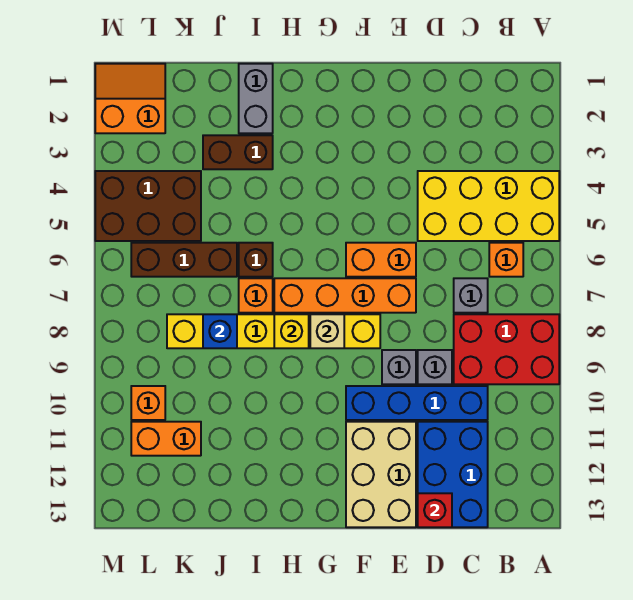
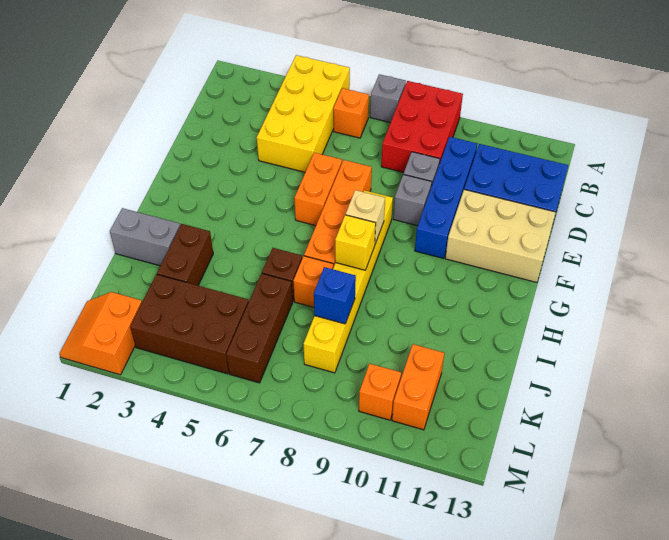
grey brick C7 level 1 -> grey brick A7 level 1
red brick D13 level 2 -> none
brown brick K4:M5 level 1 -> brown brick K3:L5 level 1

